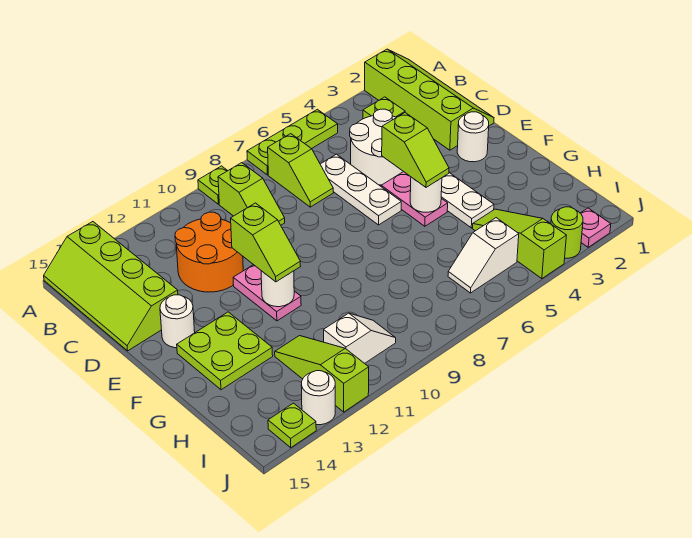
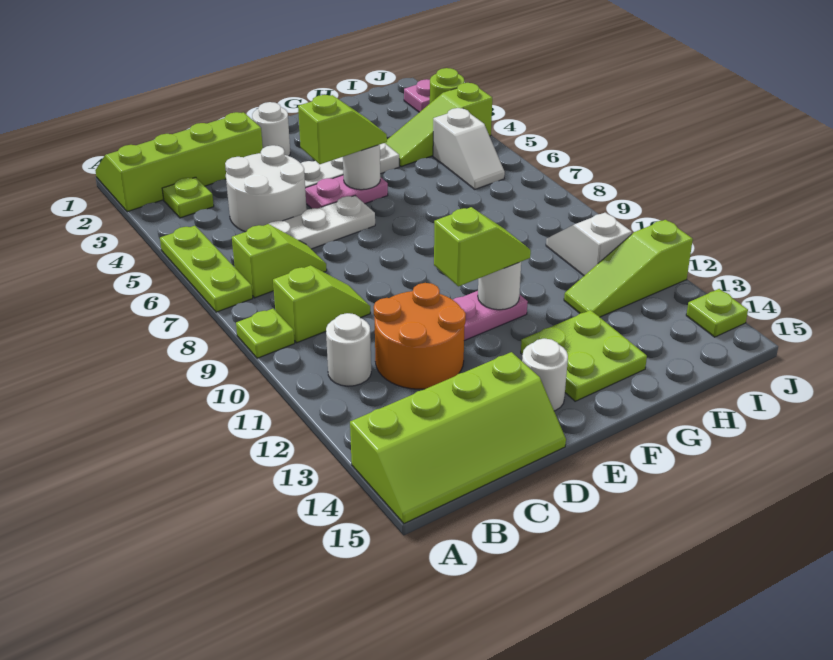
white round brick J13 level 1 -> white round brick B11 level 1

